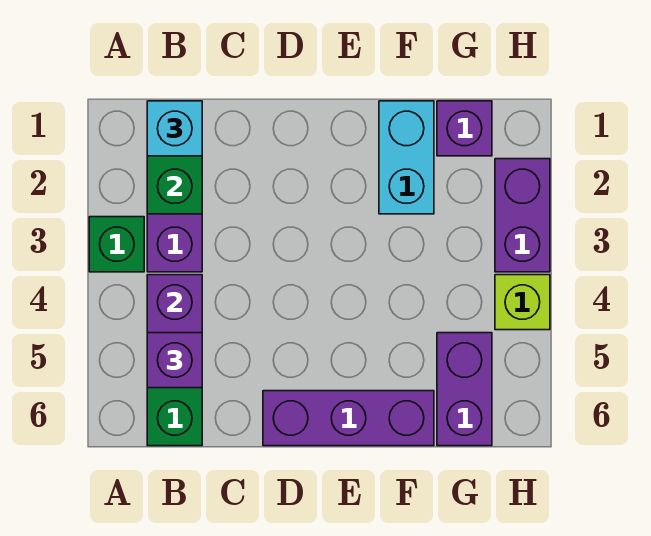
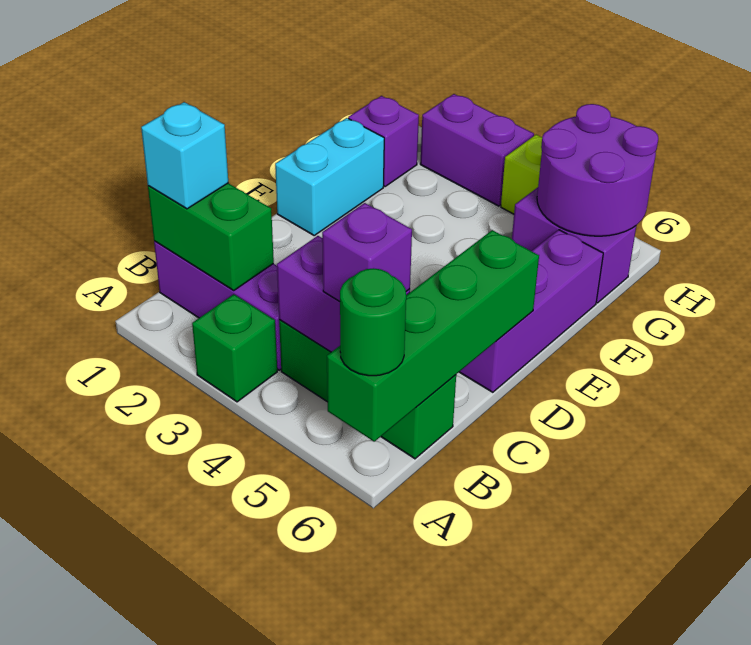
none -> green brick A6:D6 level 2
none -> green round brick A6 level 3
cyan brick F1:F2 level 1 -> cyan brick E1:F1 level 1
none -> purple round brick G5:H6 level 2

